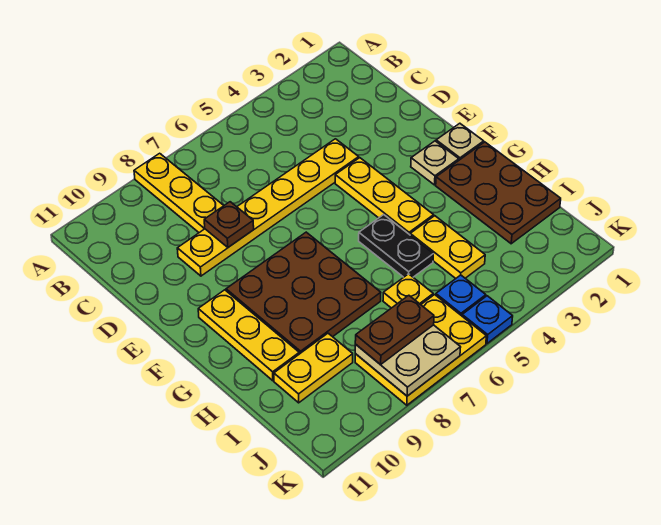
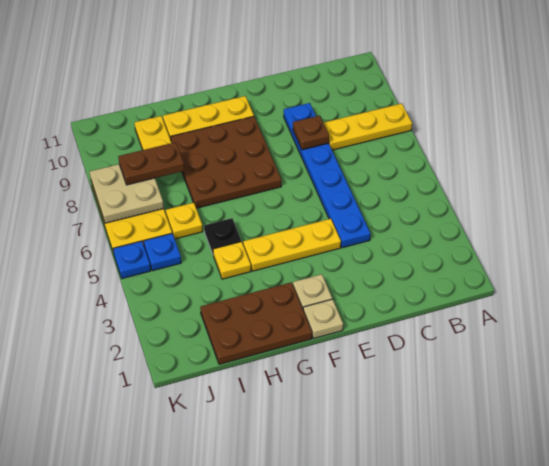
yellow plate D4:D9 level 1 -> blue plate D4:D9 level 1
black plate G5:H5 level 1 -> black plate H5 level 1
yellow plate H4:I4 level 1 -> yellow plate H4 level 1
brown plate J7:J8 level 3 -> brown plate I8:J8 level 3

